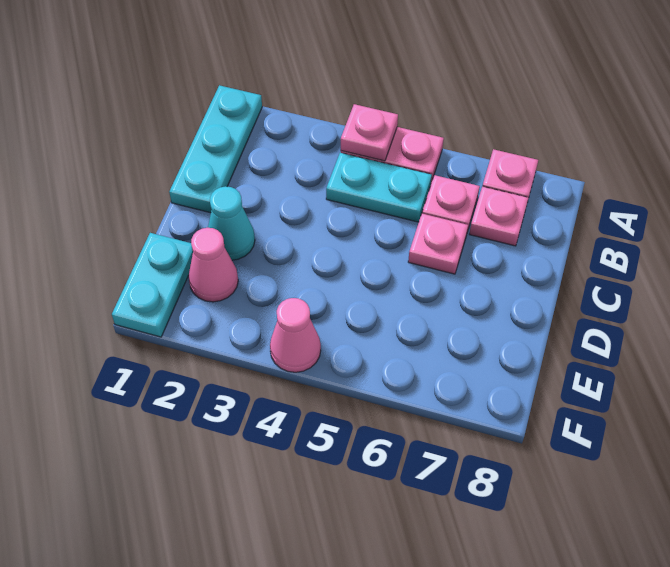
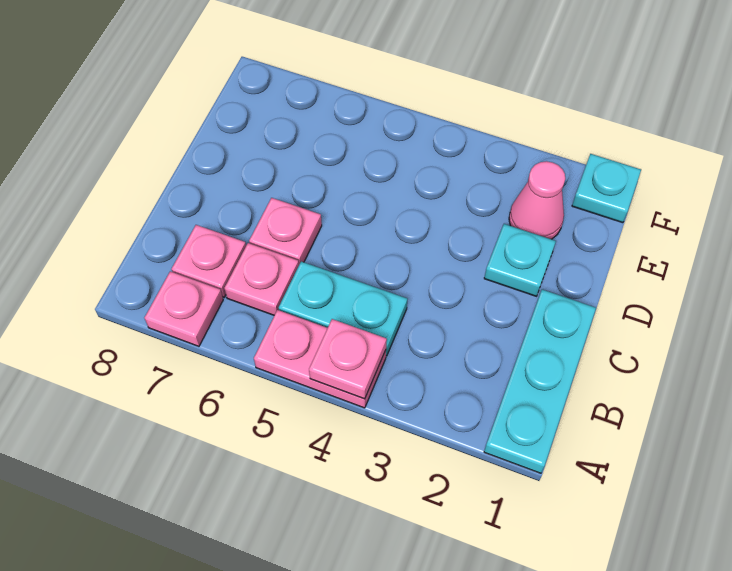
cyan cone D2 level 1 -> cyan plate D2 level 1
cyan plate E1:F1 level 1 -> cyan plate F1 level 1
pink cone F4 level 1 -> none

